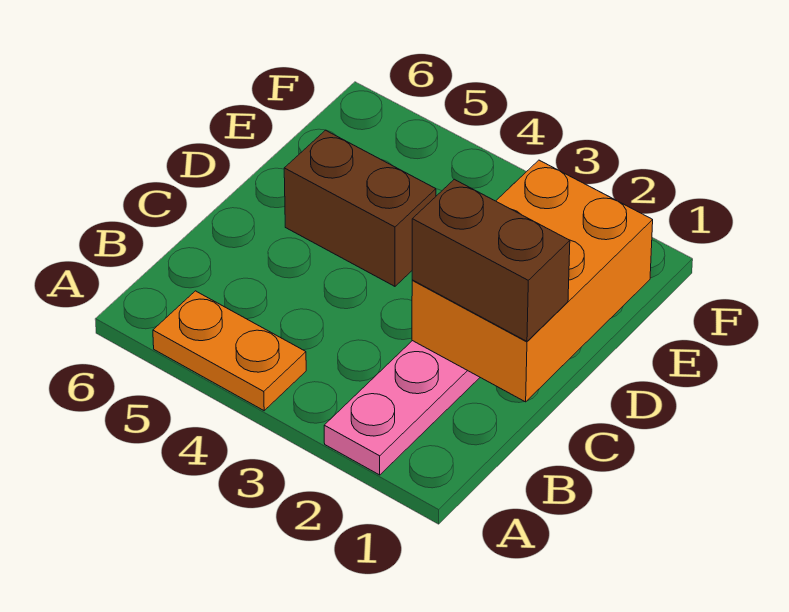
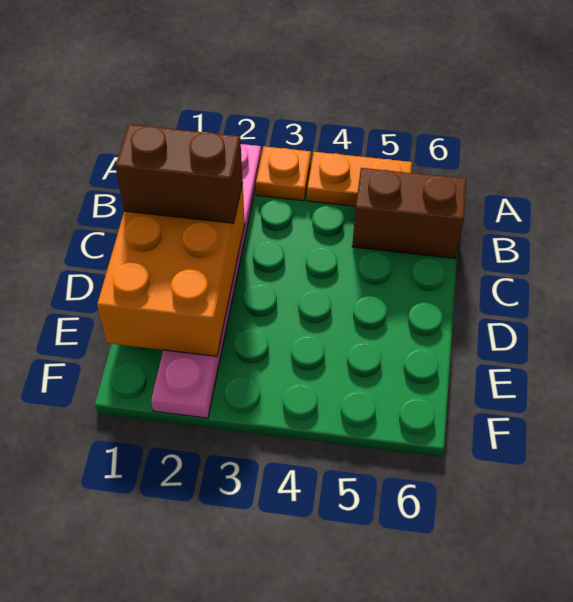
none -> orange plate A3 level 1
brown brick D4:D5 level 1 -> brown brick B5:B6 level 1

